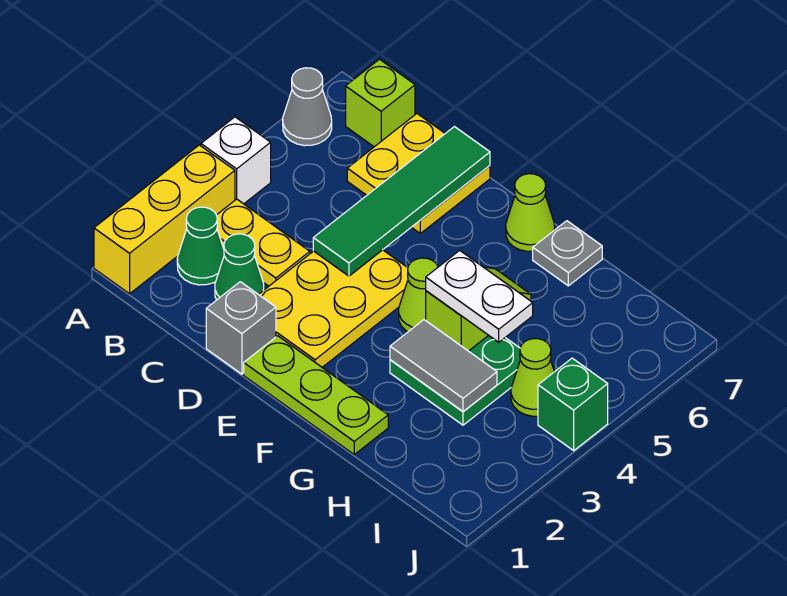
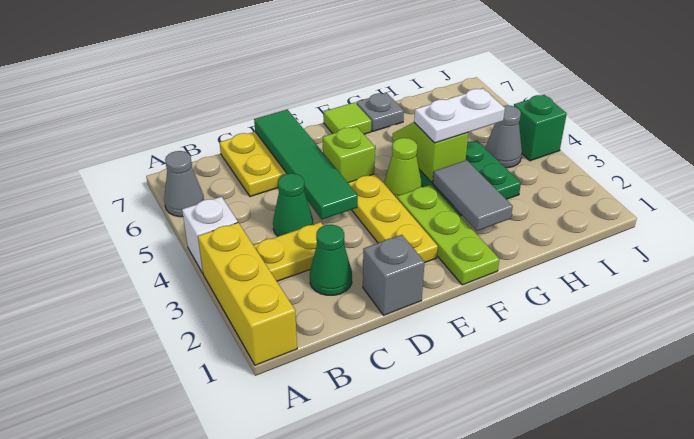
green cone B2 level 1 -> green cone C4 level 1
lime brick B7 level 1 -> lime brick E5 level 1
yellow plate D2:E4 level 1 -> yellow plate E2:E4 level 1
lime plate E1:G1 level 1 -> lime plate F1:F3 level 1
lime cone F7 level 1 -> lime tile F7 level 1
grey tile G3:H3 level 2 -> grey tile G2:G3 level 2
lime cone I4 level 1 -> grey cone I4 level 1

